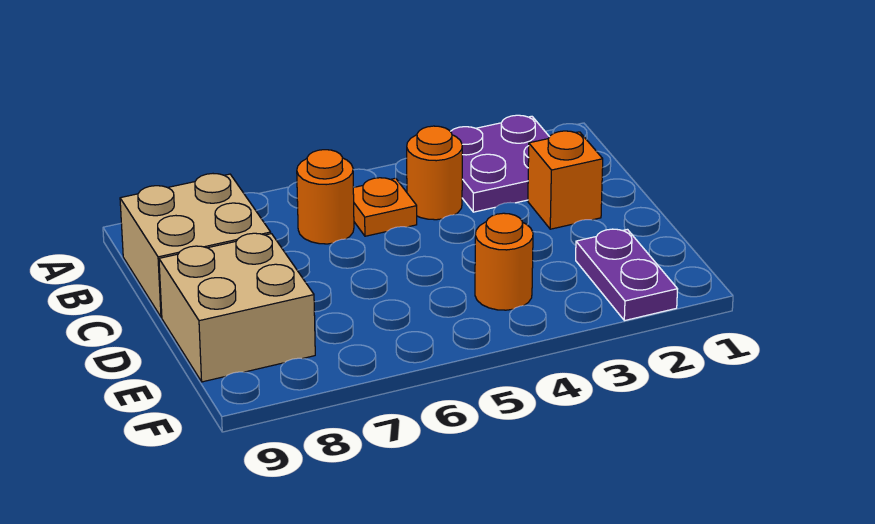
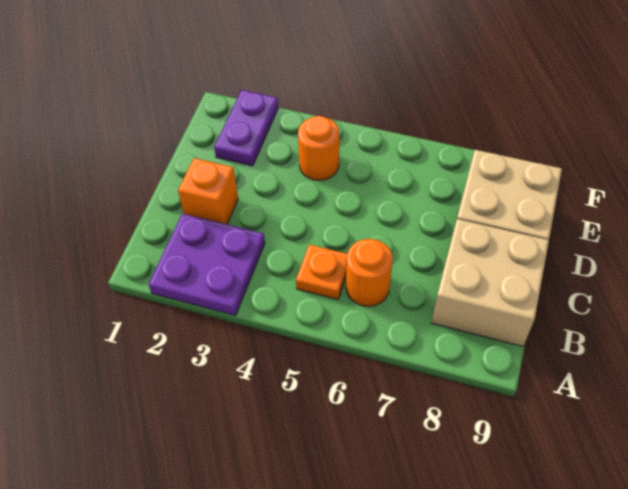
orange round brick B4 level 1 -> none

